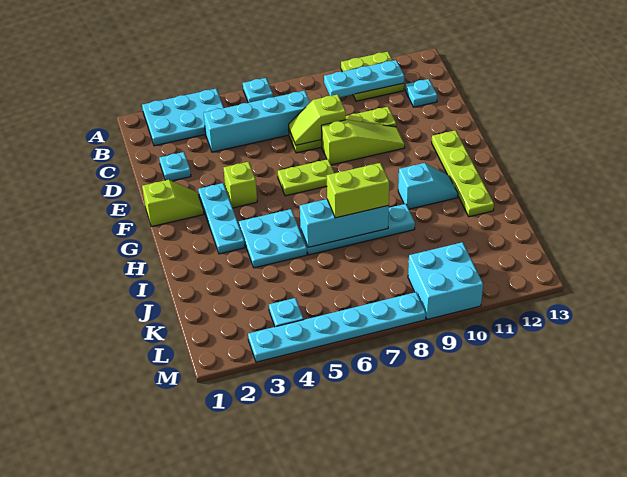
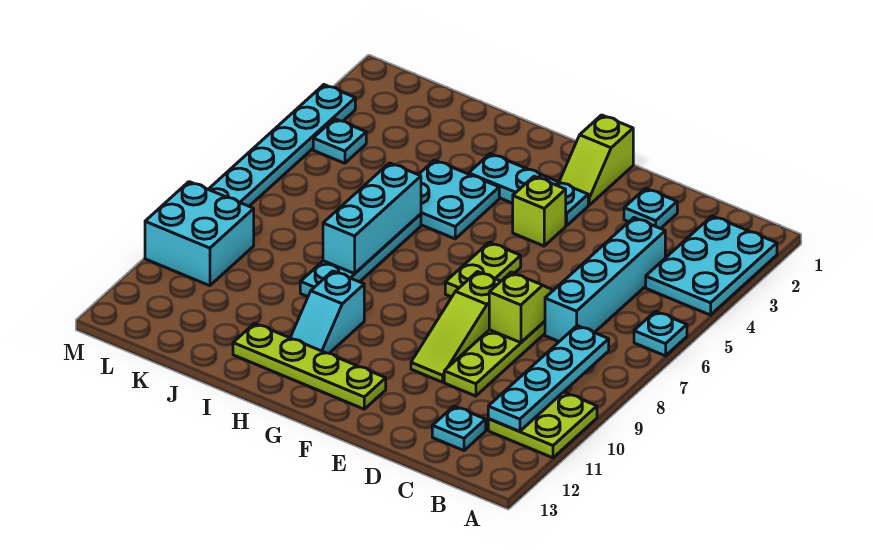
cyan plate B9:B11 level 2 -> cyan plate B8:B11 level 2
lime brick I7:I8 level 3 -> none

